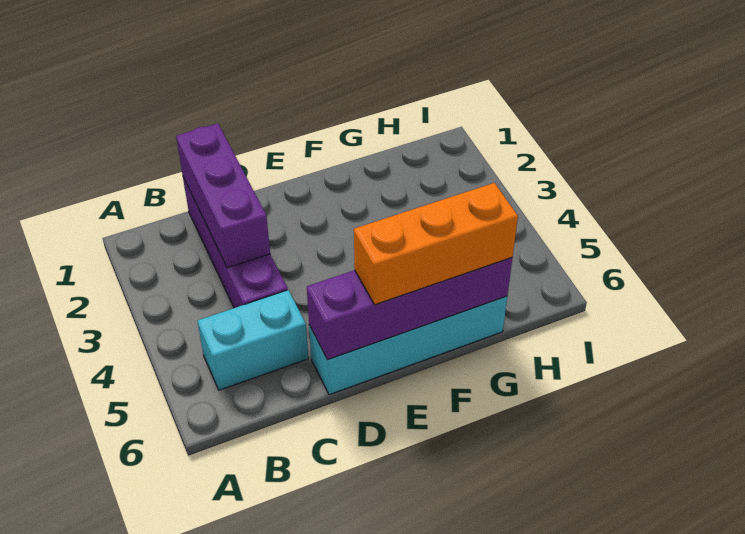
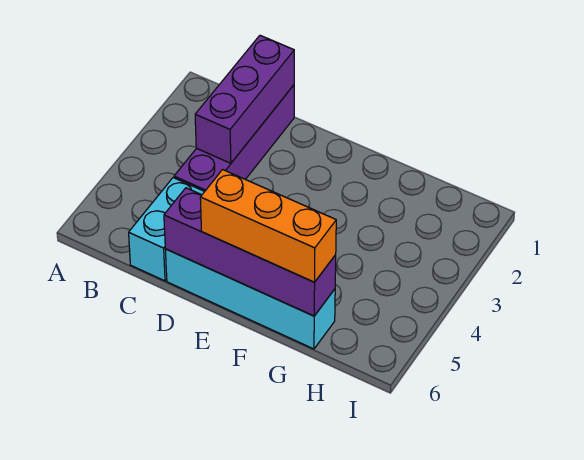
cyan brick B5:C5 level 1 -> cyan brick C5:C6 level 1

